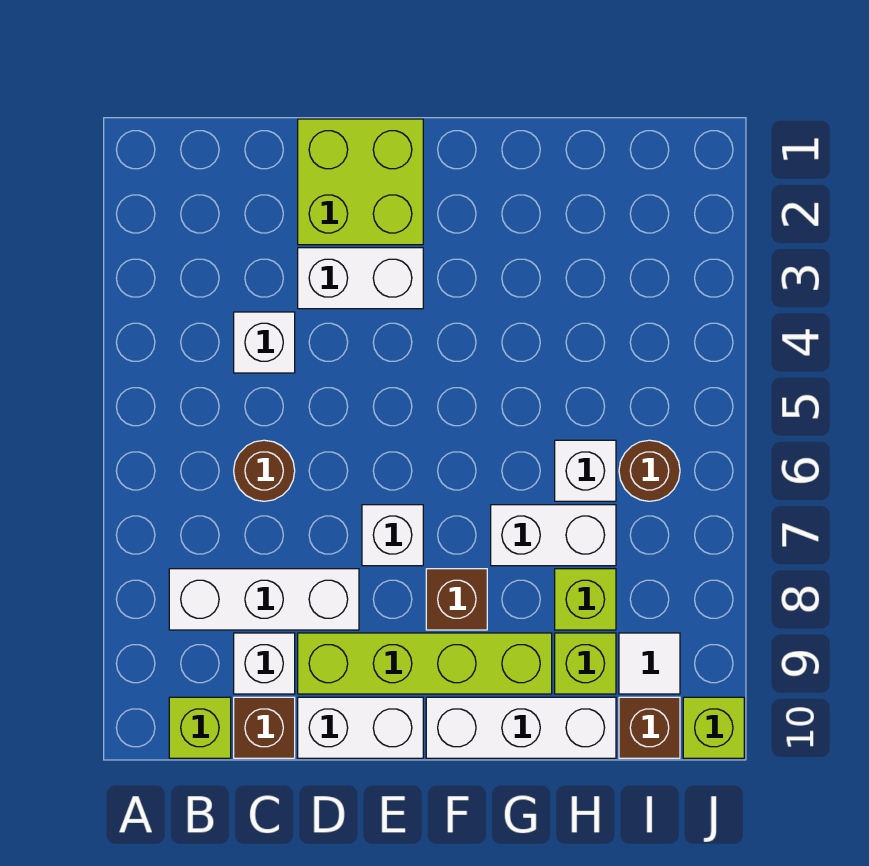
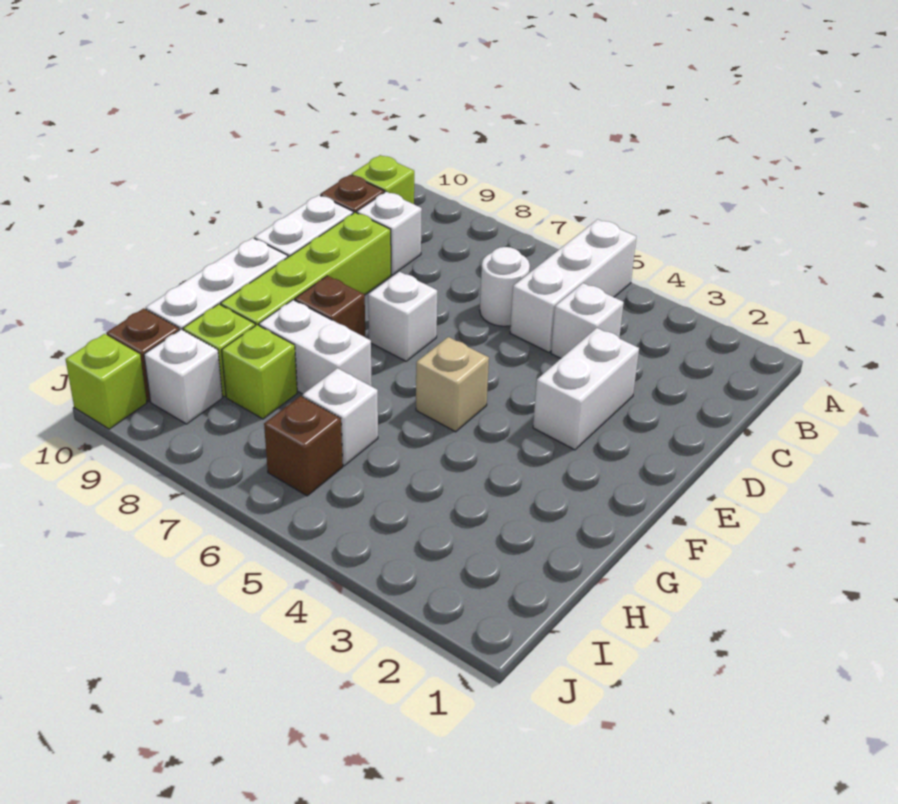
white brick B8:D8 level 1 -> white brick A5:C5 level 1
brown round brick C6 level 1 -> white round brick C6 level 1
lime brick D1:E2 level 1 -> none
none -> tan brick F5 level 1
white brick G7:H7 level 1 -> white brick G7:G8 level 1
brown round brick I6 level 1 -> brown brick I6 level 1
white tile I9 level 1 -> white brick I9 level 1

